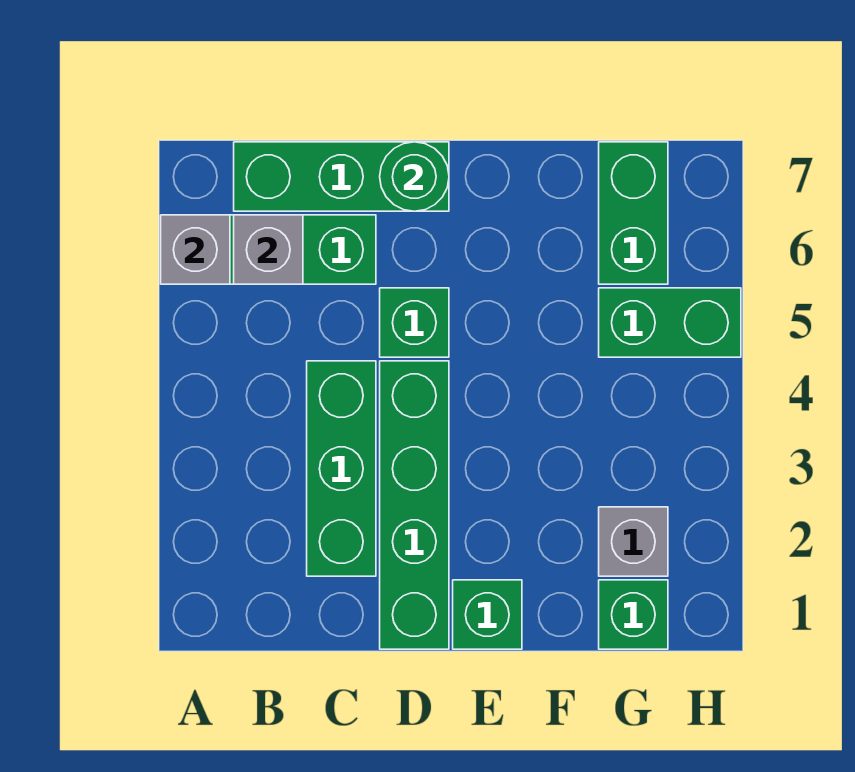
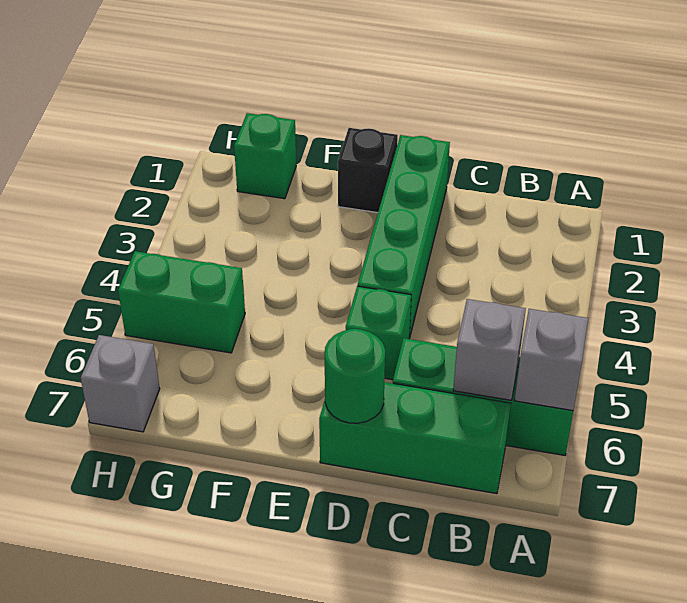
green brick C2:C4 level 1 -> none
green brick E1 level 1 -> black brick E1 level 1
grey brick G2 level 1 -> grey brick H7 level 1
green brick G6:G7 level 1 -> none

